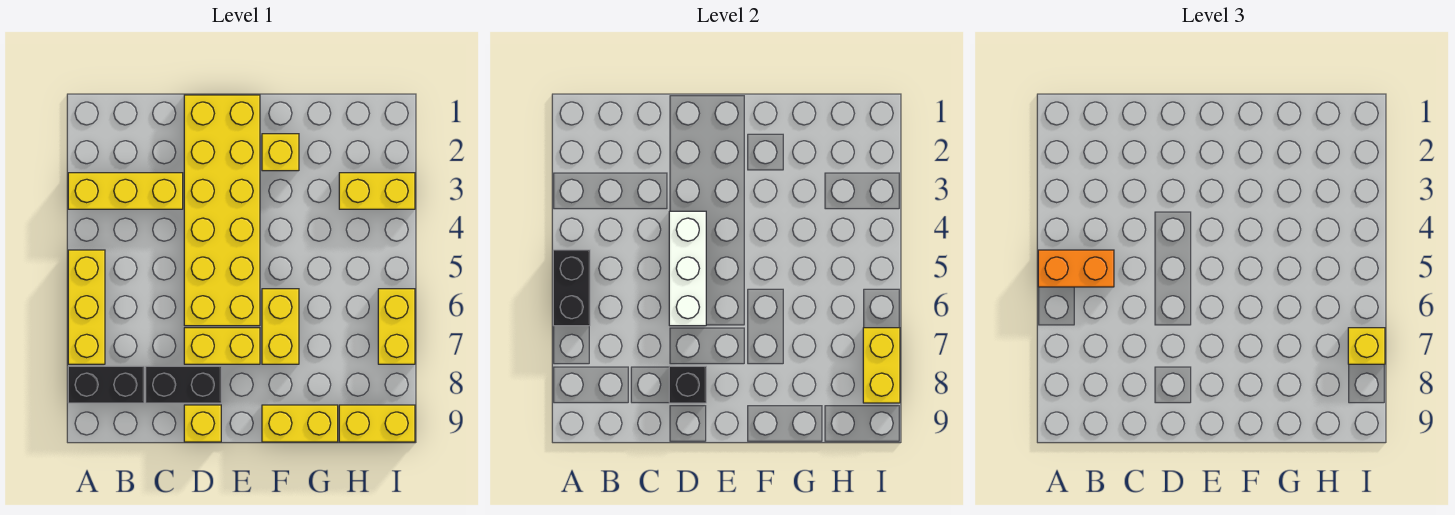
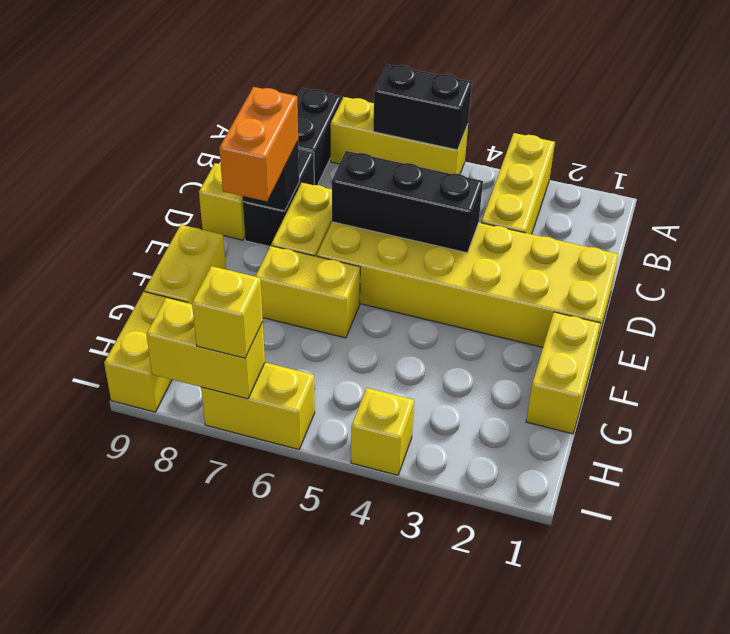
orange brick A5:B5 level 3 -> orange brick D8:E8 level 3
white brick D4:D6 level 2 -> black brick D4:D6 level 2
yellow brick F2 level 1 -> yellow brick I4 level 1
yellow brick H3:I3 level 1 -> yellow brick F1:G1 level 1

